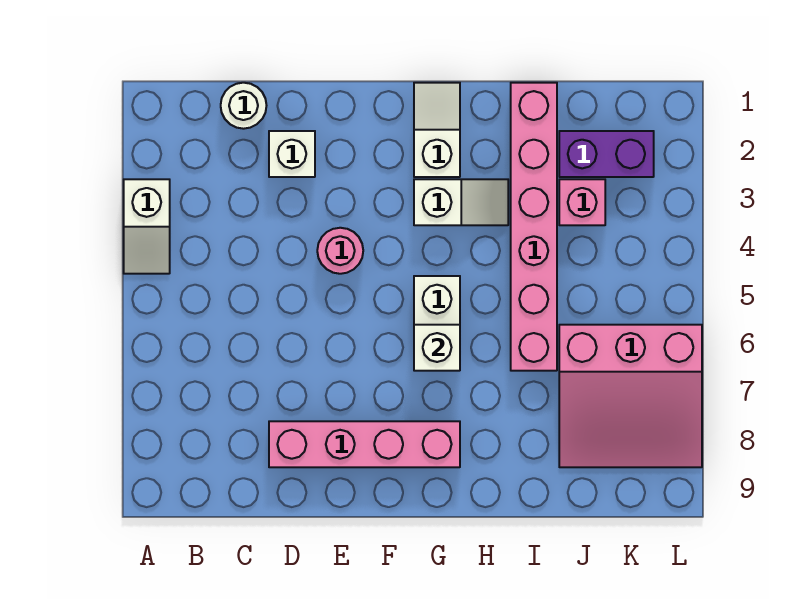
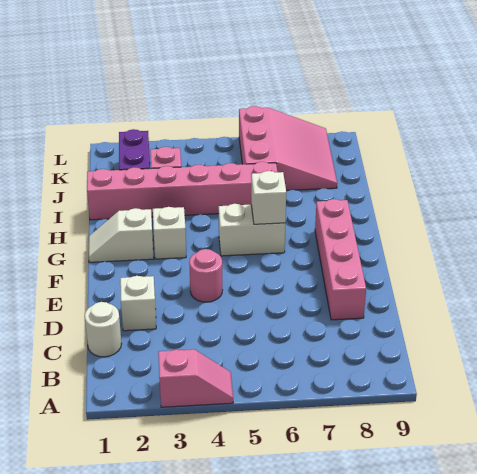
white slope A3:A4 level 1 top 3 -> pink slope A3:A4 level 1 top 3

